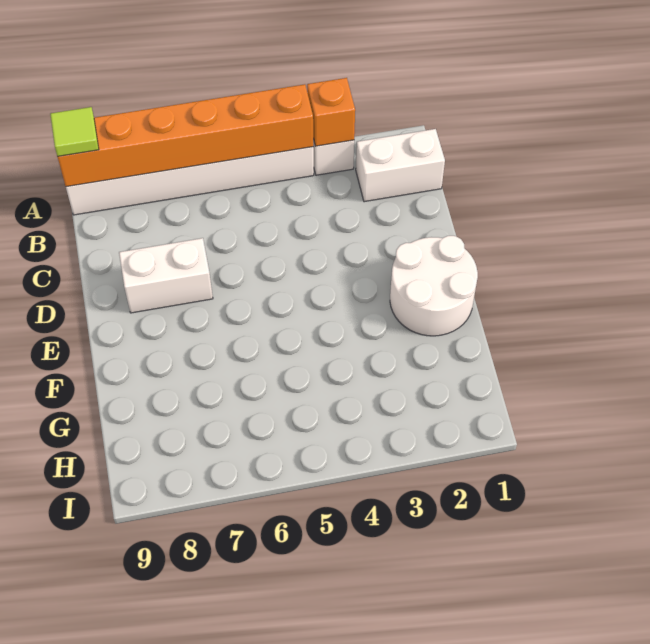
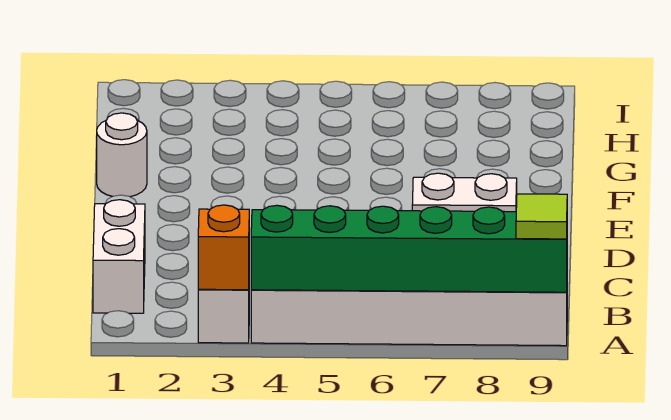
orange brick A4:A9 level 2 -> green brick A4:A9 level 2
white brick B1:B2 level 1 -> white brick B1:C1 level 1
white round brick E1:F2 level 1 -> white round brick F1 level 1

